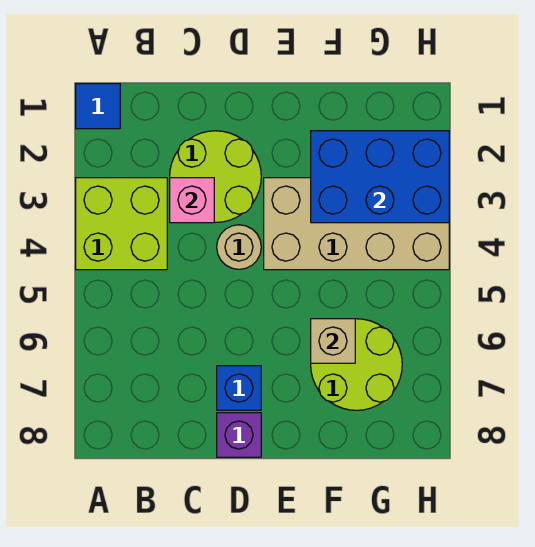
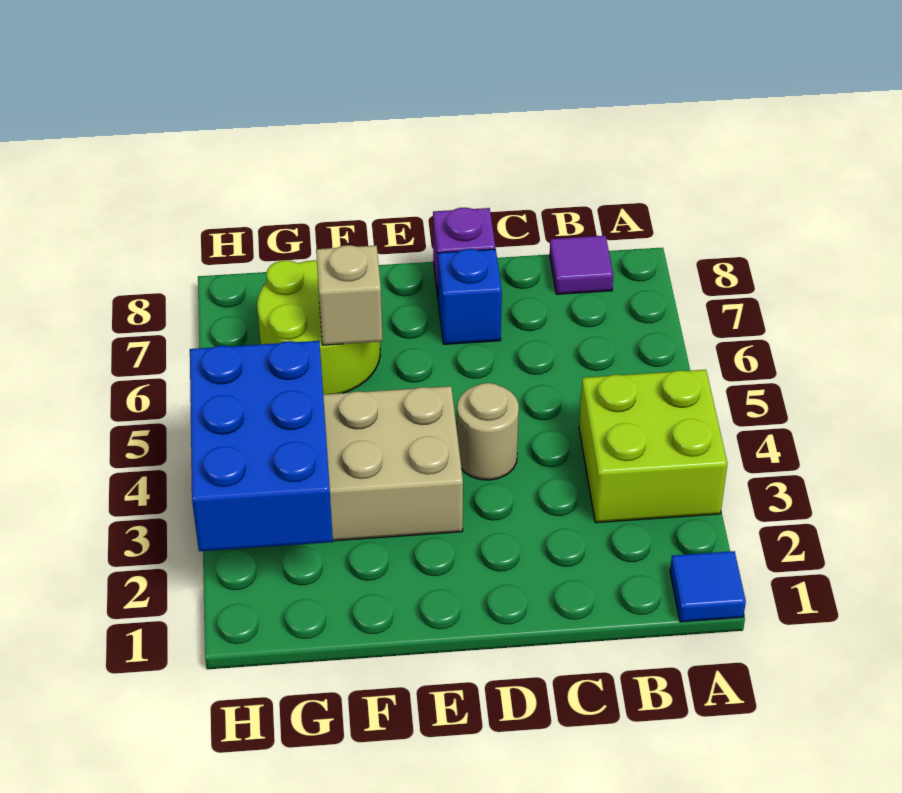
none -> purple tile B8 level 1
lime round brick C2:D3 level 1 -> none
pink brick C3 level 2 -> none
blue brick F2:H3 level 2 -> blue brick G2:H4 level 2

